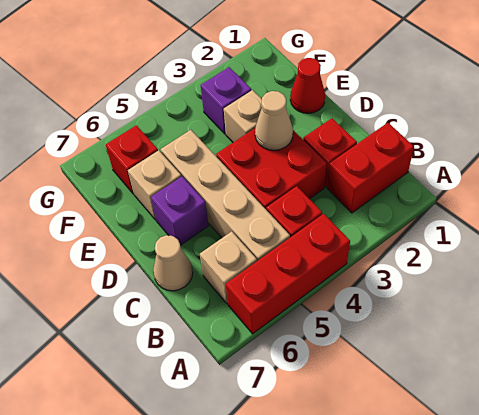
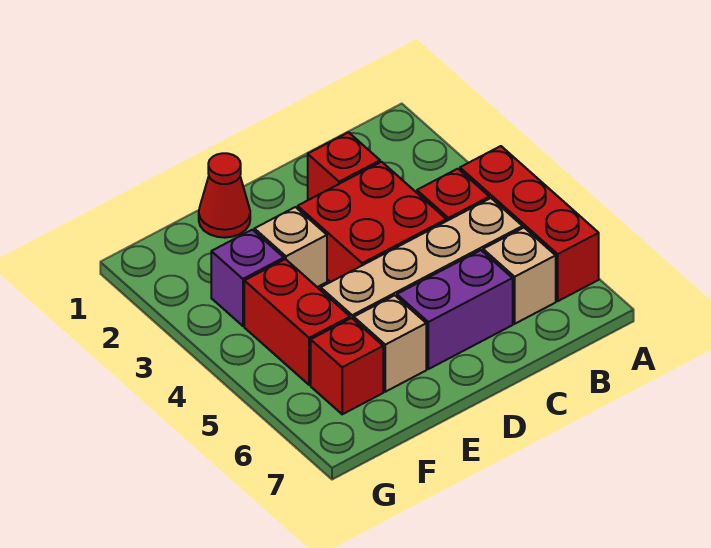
red brick B1:B2 level 1 -> red brick F4:F5 level 1
tan cone C7 level 1 -> none
tan cone D3 level 2 -> none
purple brick D6 level 1 -> purple brick C6:D6 level 1

